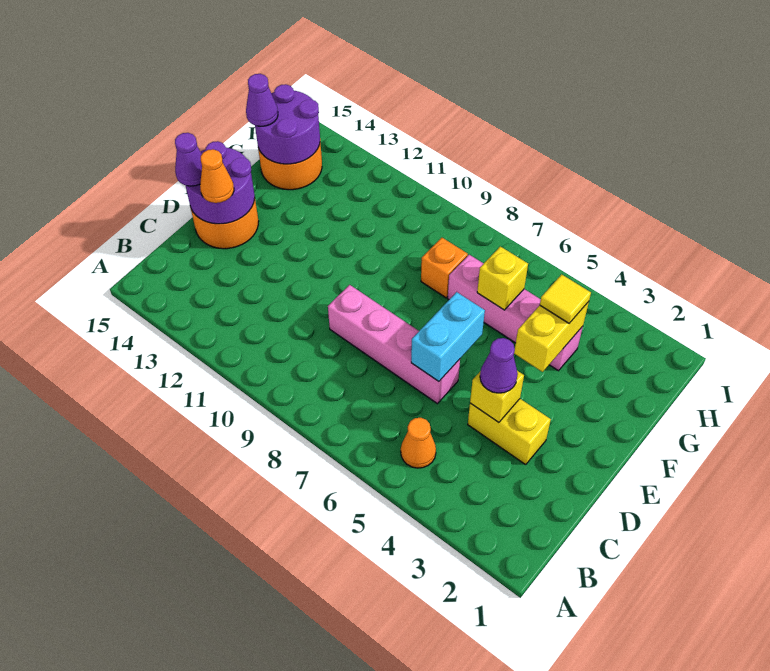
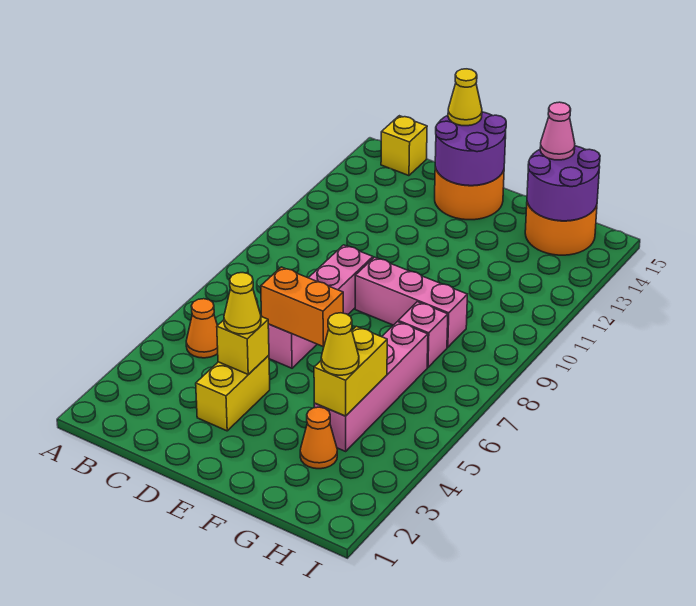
purple cone D4 level 3 -> yellow cone D4 level 3
cyan brick D6:E6 level 2 -> orange brick D6:E6 level 2
orange cone D14 level 3 -> orange cone G3 level 1
purple cone D15 level 3 -> yellow cone D15 level 3
none -> pink brick E9:G9 level 1
yellow brick F4:G4 level 2 -> yellow brick G4:G5 level 2
yellow tile G4 level 3 -> yellow cone G4 level 3
yellow brick G6 level 2 -> yellow brick B15 level 1
orange brick G8 level 1 -> pink brick G8 level 1
purple cone G15 level 3 -> pink cone G15 level 3

